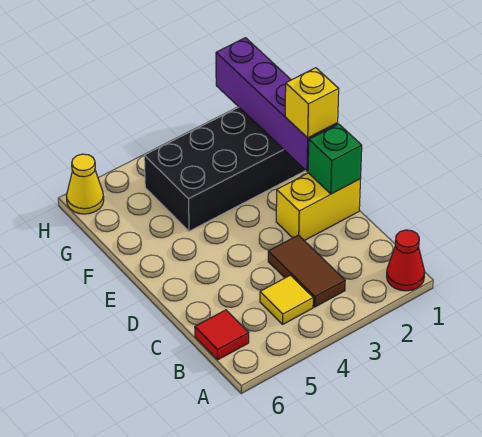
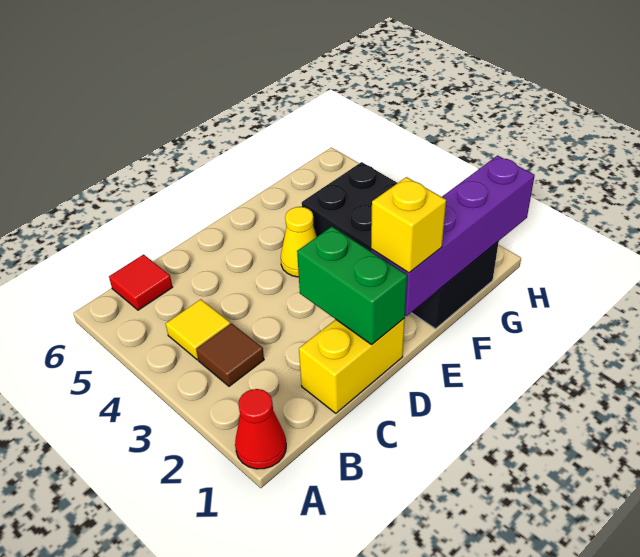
brown tile B3:C3 level 1 -> brown tile B3 level 1
yellow brick D1:D2 level 1 -> yellow brick C1:D1 level 1
green brick D1 level 2 -> green brick D1:D2 level 2
yellow cone H6 level 1 -> yellow cone E4 level 1

